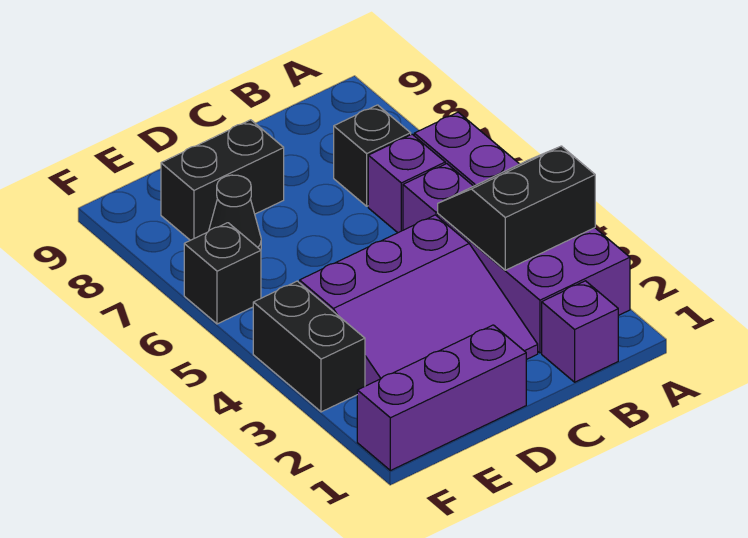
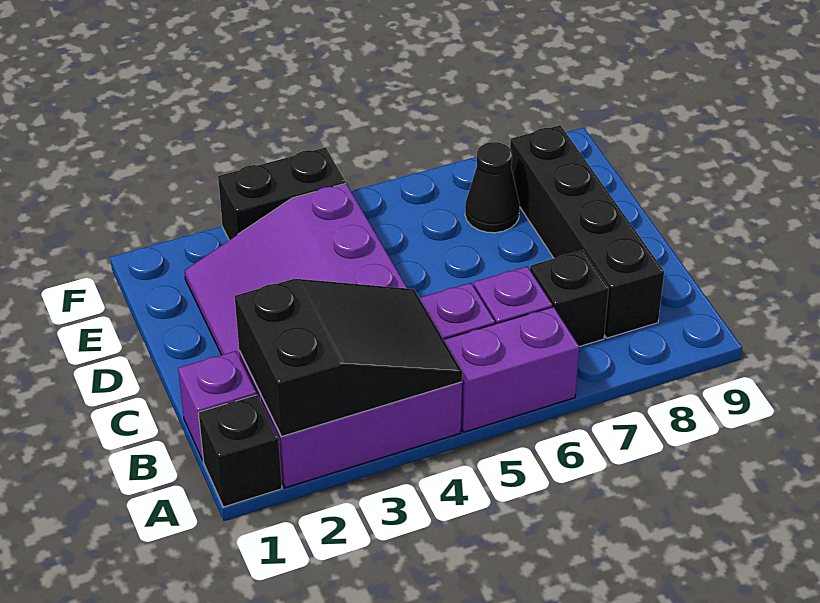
black slope A3:B4 level 2 top 3 -> black slope A2:B4 level 2 top 2
purple brick D1:F1 level 1 -> none
black brick D8:E8 level 1 -> black brick B8:E8 level 1
black brick F6 level 1 -> black brick A1 level 1

